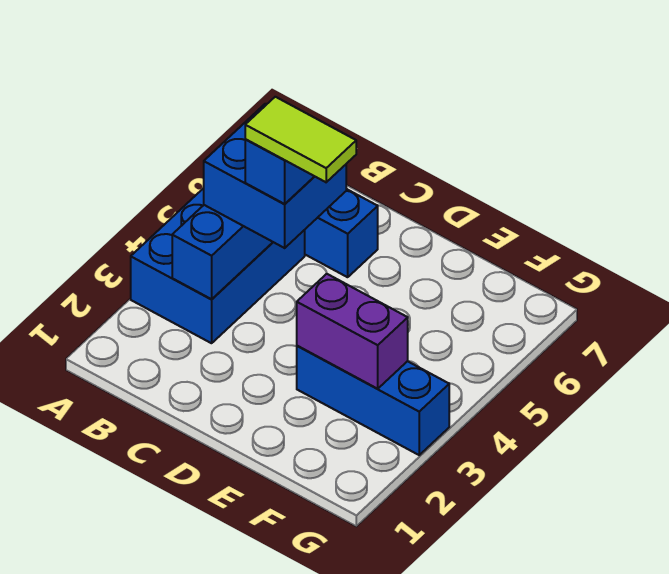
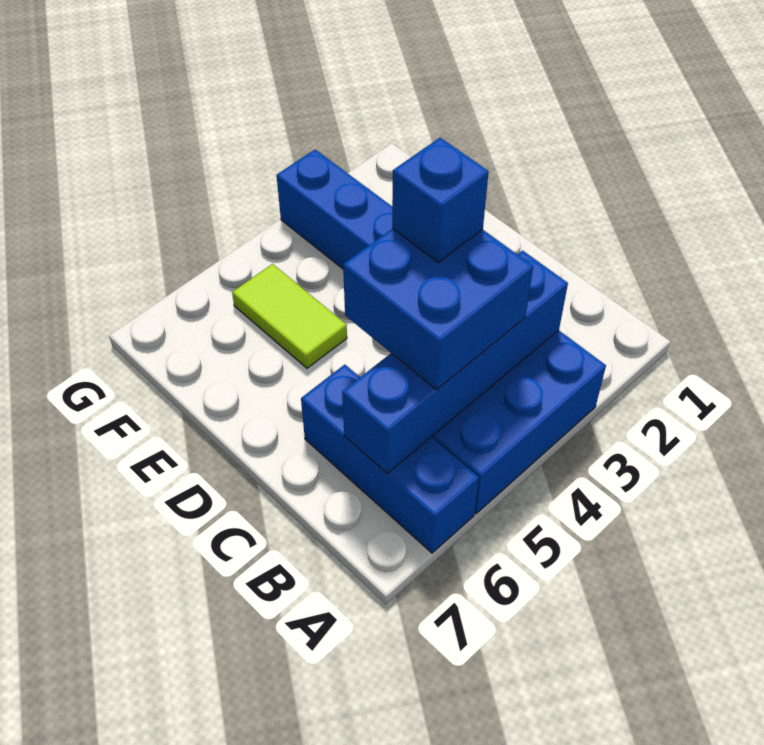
lime tile C4:D4 level 5 -> lime tile E5:F5 level 1
purple brick E3:F3 level 2 -> none

